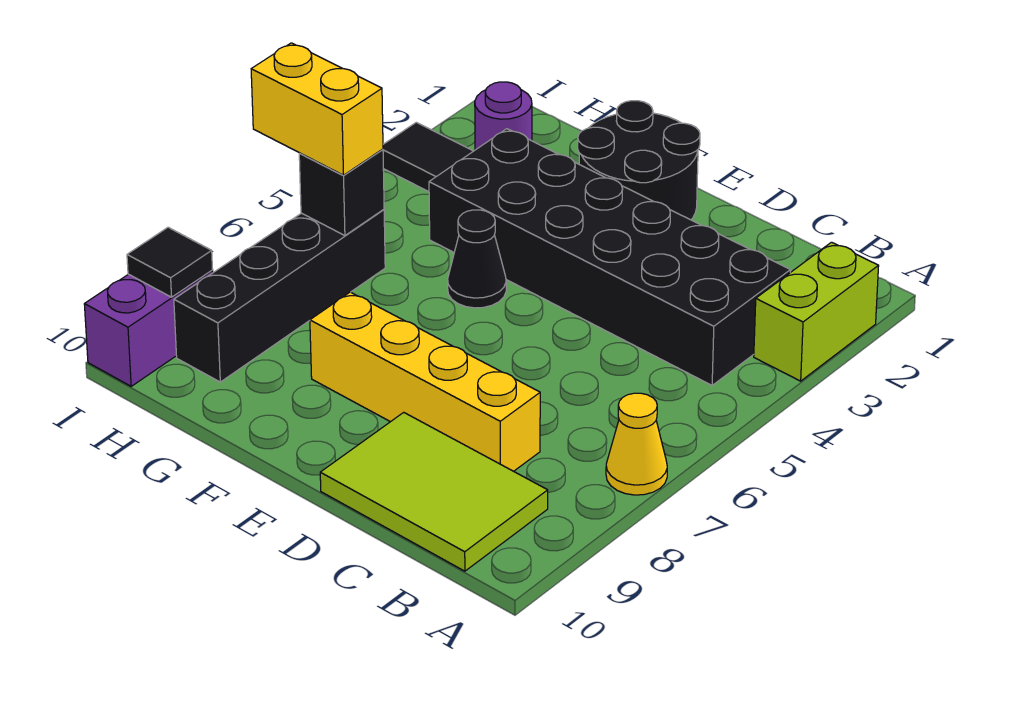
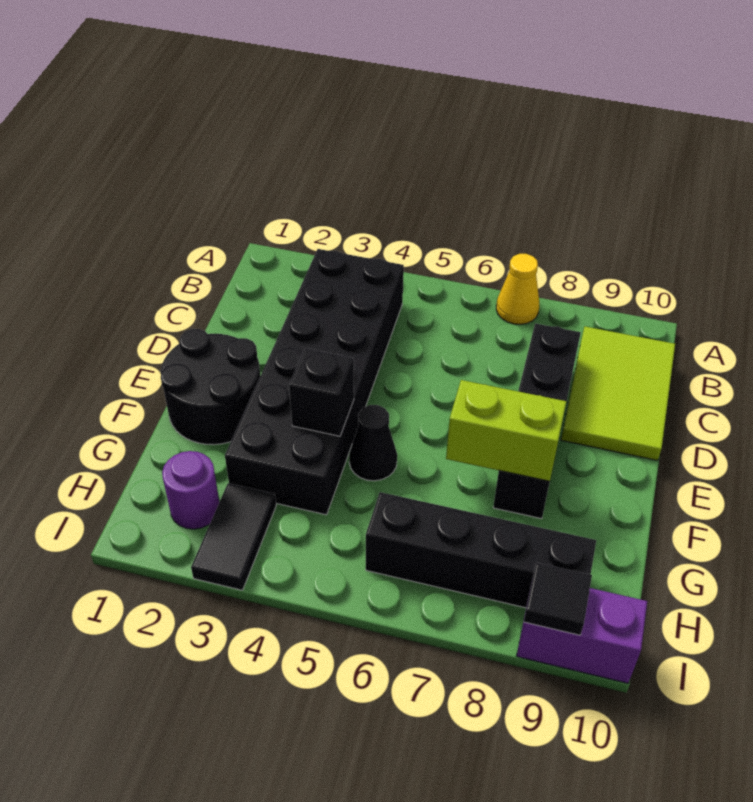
lime brick A2:A3 level 1 -> lime brick F7:F8 level 2
yellow brick C8:F8 level 1 -> black brick C8:F8 level 1
black brick H6 level 2 -> black brick F4 level 2
yellow brick H6:I6 level 3 -> none

